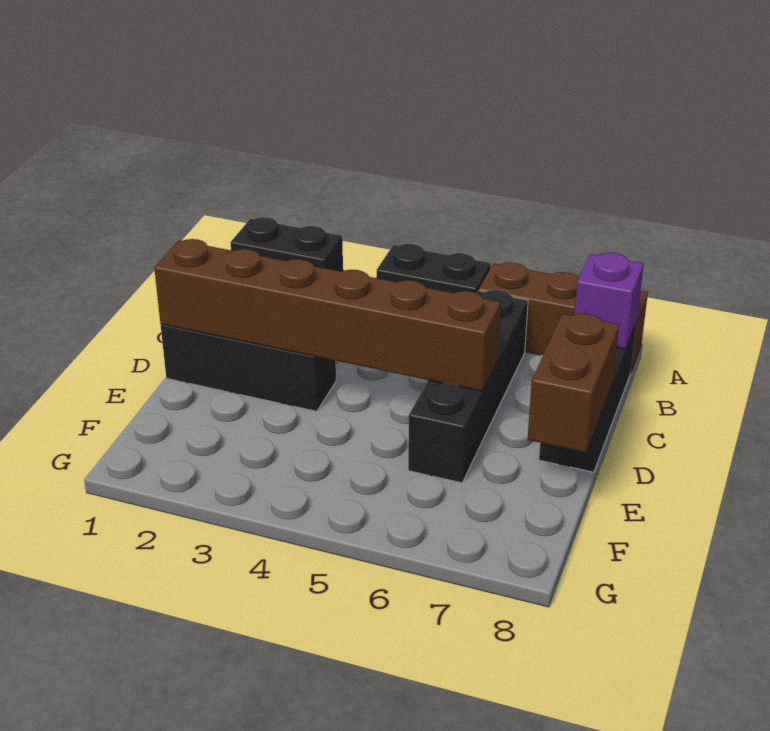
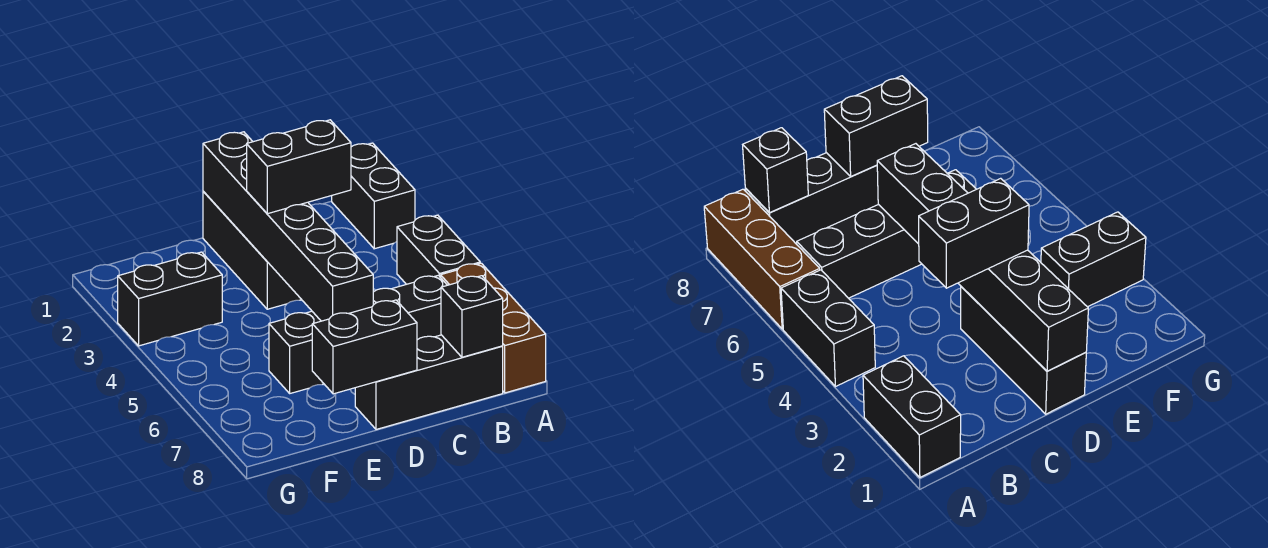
purple brick B8 level 2 -> black brick B8 level 2
none -> black brick C3:D3 level 3
brown brick D1:D6 level 2 -> black brick D1:D6 level 2
brown brick D8:E8 level 2 -> black brick D8:E8 level 2
none -> black brick F3:G3 level 1

